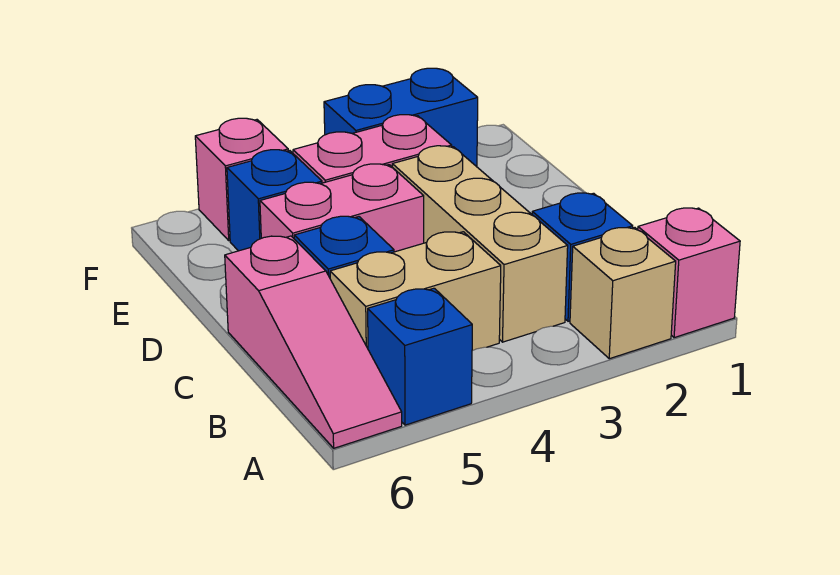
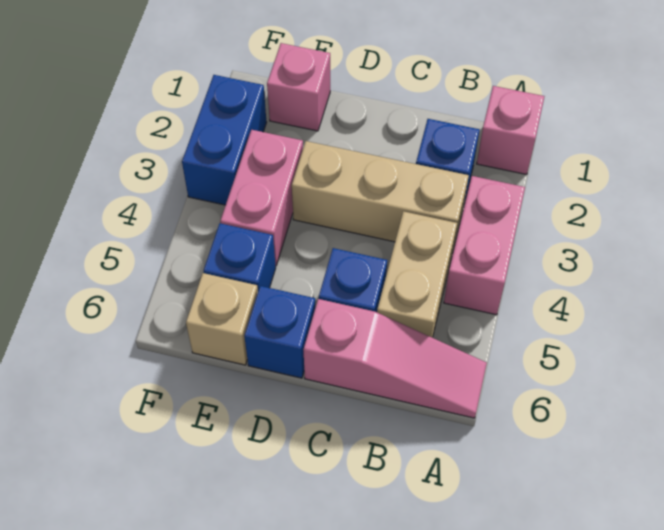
tan brick A2 level 1 -> tan brick E6 level 1
blue brick A5 level 1 -> blue brick D6 level 1
pink brick D4:D5 level 1 -> pink brick A3:A4 level 1
pink brick F5 level 1 -> pink brick E1 level 1

